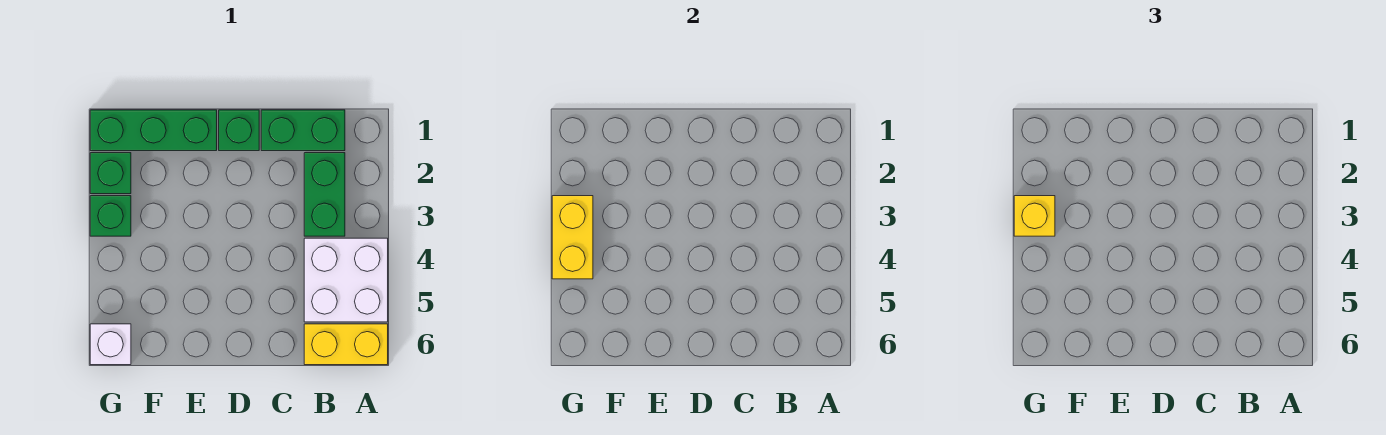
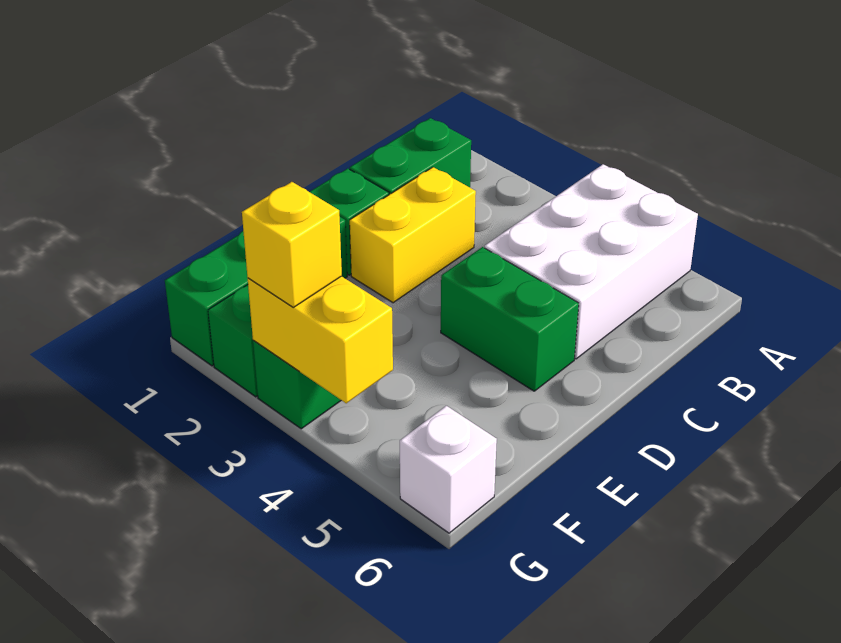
white brick A4:B5 level 1 -> white brick A4:C5 level 1
yellow brick A6:B6 level 1 -> yellow brick C2:D2 level 1
green brick B2:B3 level 1 -> green brick D4:D5 level 1

